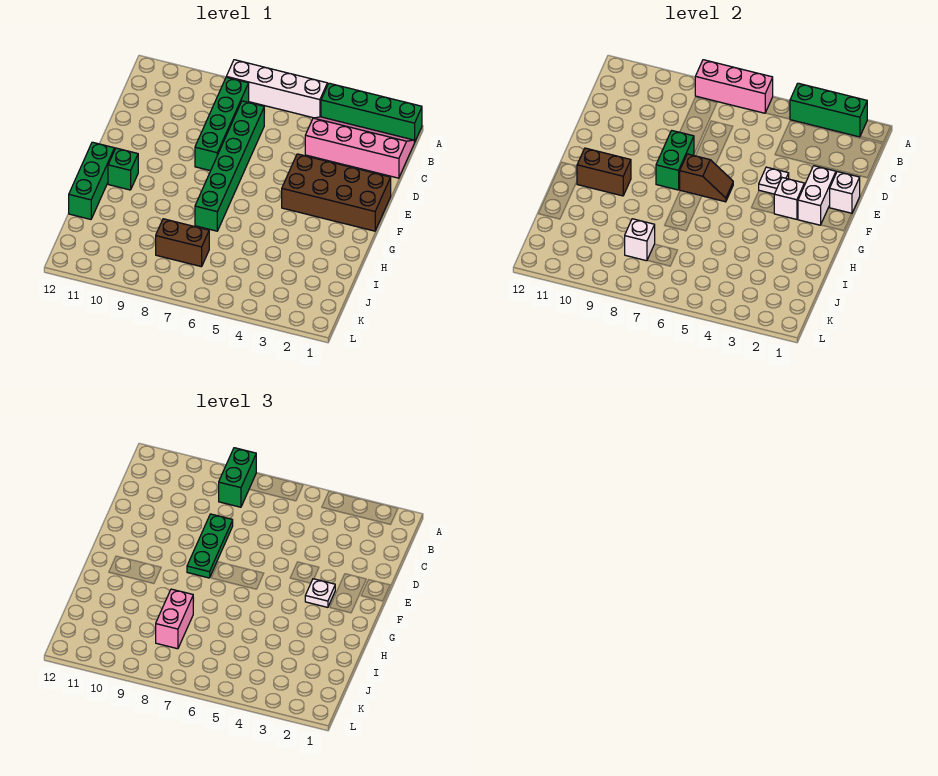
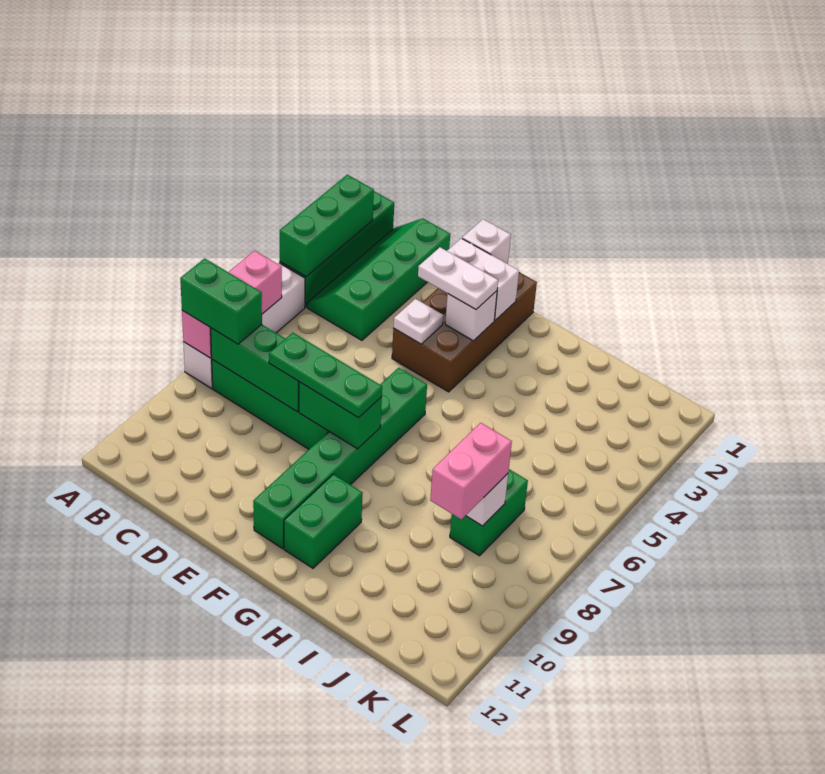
pink slope B1:C4 level 1 top C -> green slope B1:C4 level 1 top C
green brick C7:H7 level 1 -> green brick F6:F11 level 1
white plate F3 level 3 -> white plate E3:F3 level 3
brown slope F6:F7 level 2 top 7 -> none
brown brick G10:G11 level 2 -> none
green brick G11 level 1 -> green brick G10:G11 level 1
green brick G12:I12 level 1 -> green brick B8:D8 level 2
pink brick I8:J8 level 3 -> pink brick J8:J9 level 3
brown brick J7:J8 level 1 -> green brick J7:J8 level 1

